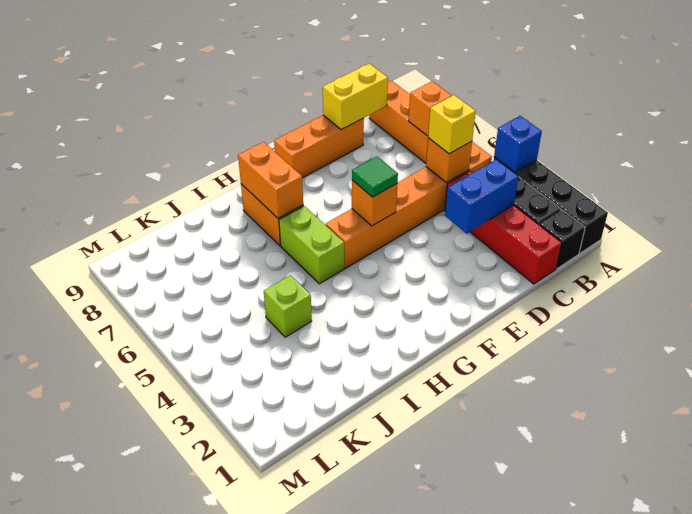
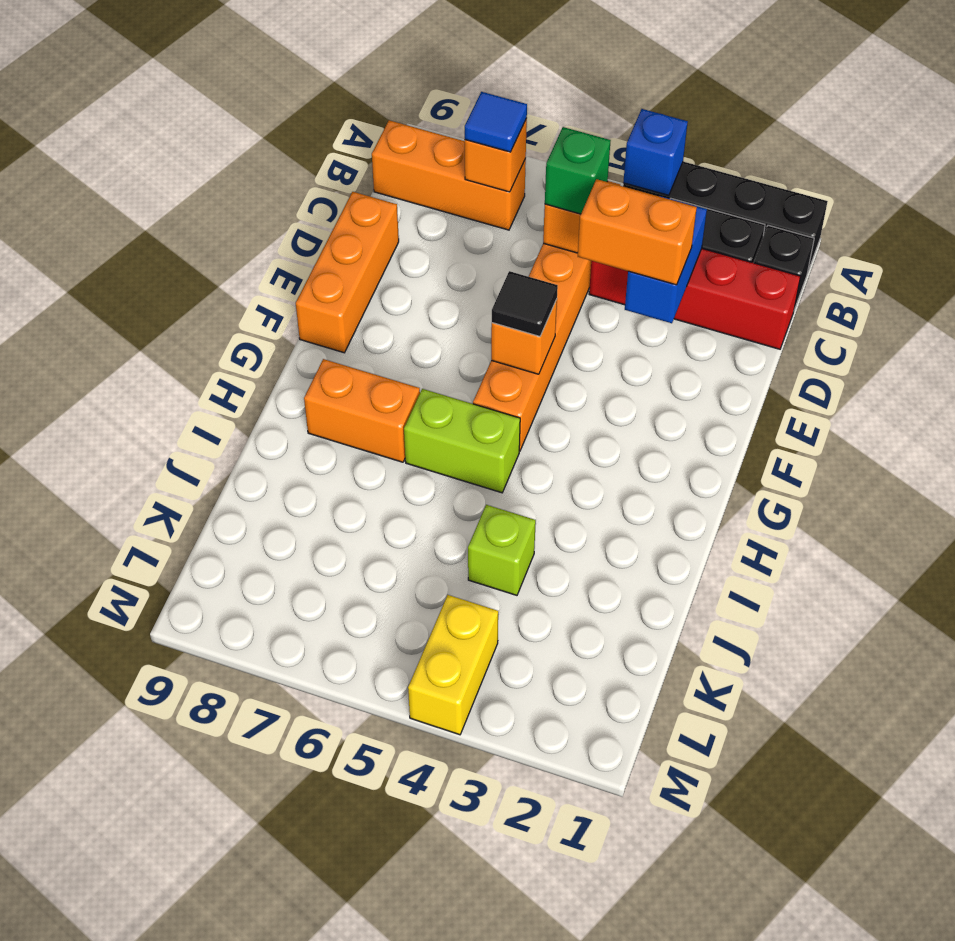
none -> blue tile B7 level 3
yellow brick C5 level 3 -> green brick C5 level 3
yellow brick C9:D9 level 2 -> yellow brick L4:M4 level 1
green tile F5 level 3 -> black tile F5 level 3
orange brick H7:H8 level 2 -> orange brick D3:D4 level 3

